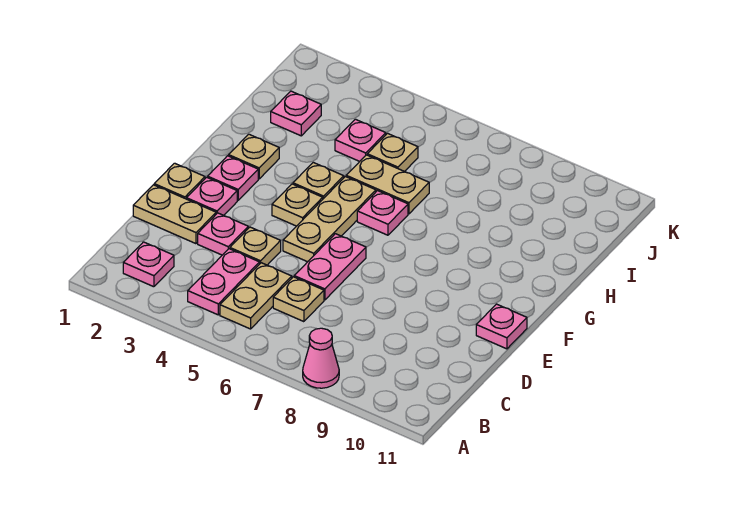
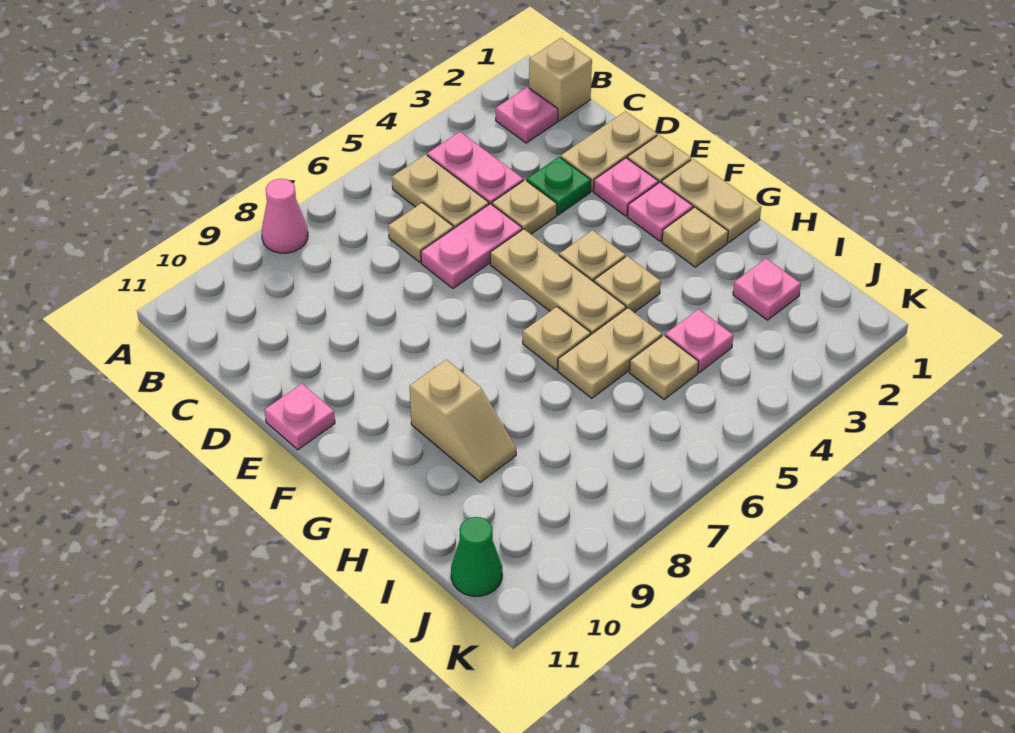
none -> tan brick B1 level 1
pink plate D3 level 1 -> green plate D3 level 1
pink plate D6:E6 level 1 -> pink plate D5:D6 level 1
none -> tan plate F1:G1 level 1
pink plate G6 level 1 -> tan plate G6 level 1
none -> tan slope G9:H9 level 1 top G
none -> green cone J11 level 1

